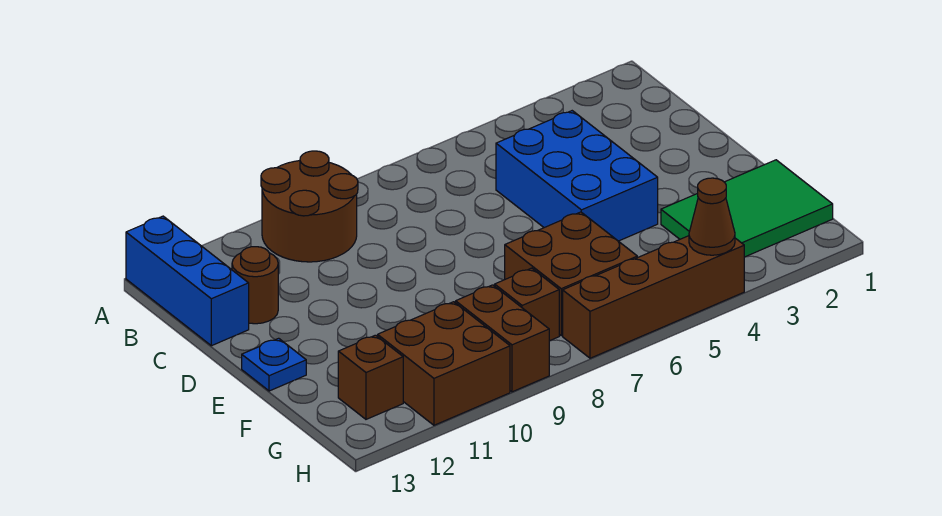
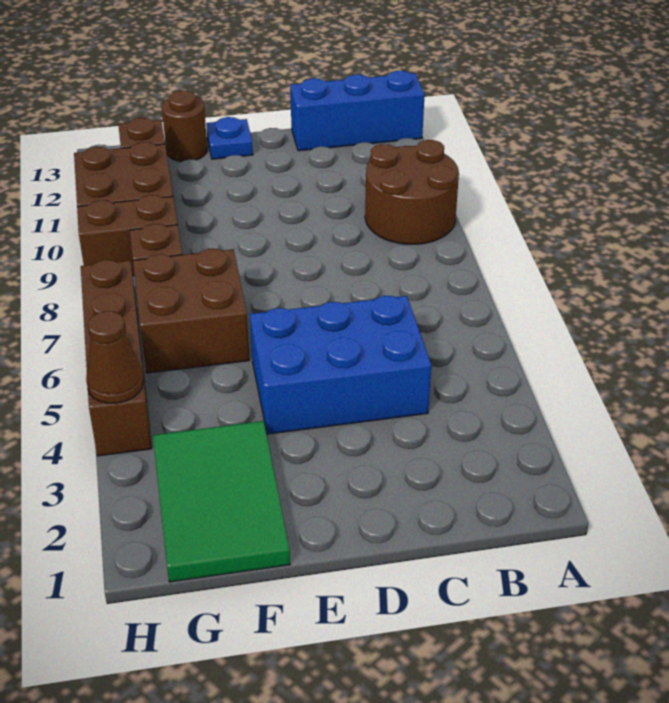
brown round brick C12 level 1 -> brown round brick F13 level 1

